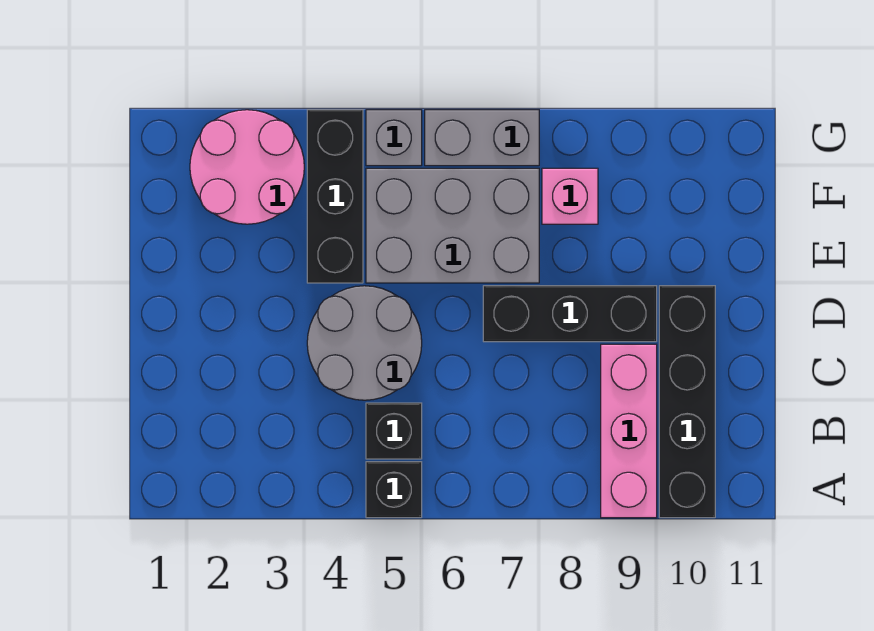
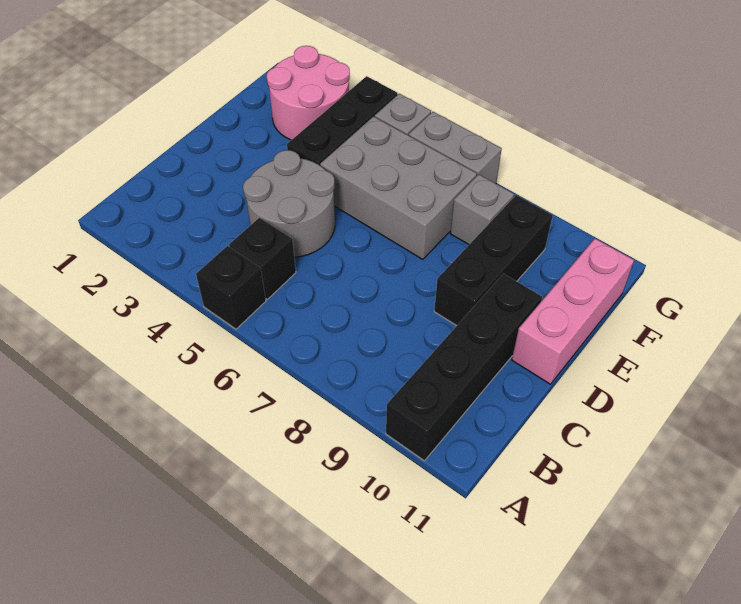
pink brick A9:C9 level 1 -> pink brick D11:F11 level 1
black brick D7:D9 level 1 -> black brick D9:F9 level 1
pink brick F8 level 1 -> grey brick F8 level 1

